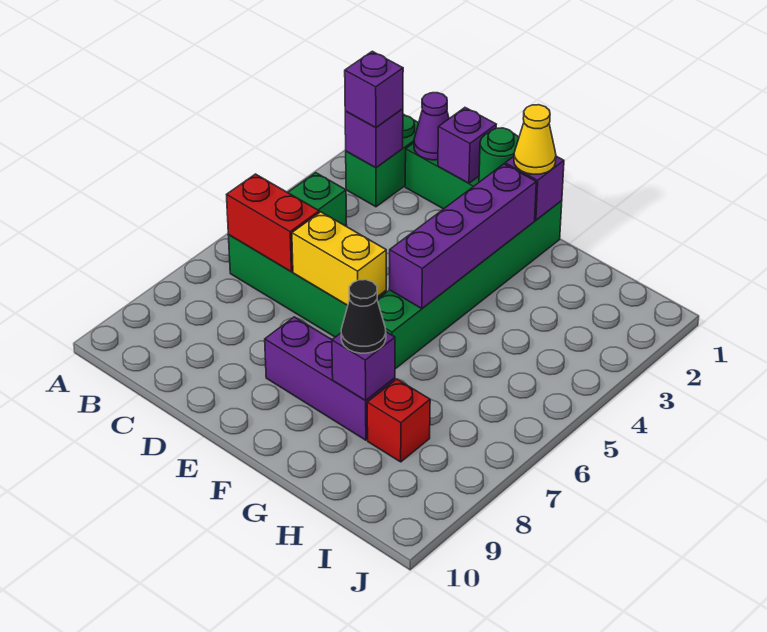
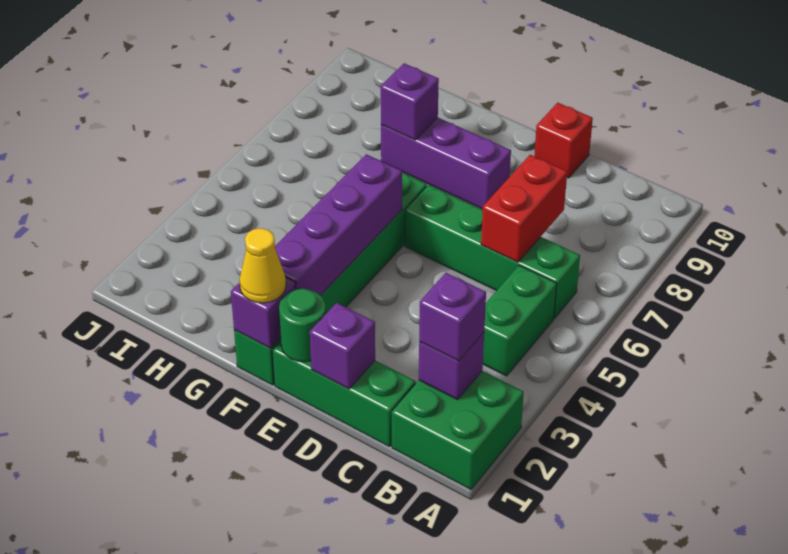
green brick B1:B2 level 1 -> green brick A1:B2 level 1
red brick B6:C6 level 2 -> red brick C6:C7 level 2
purple cone C1 level 2 -> none
yellow brick D6:E6 level 2 -> none
black cone G8 level 3 -> none
red brick H8 level 1 -> red brick D10 level 1

